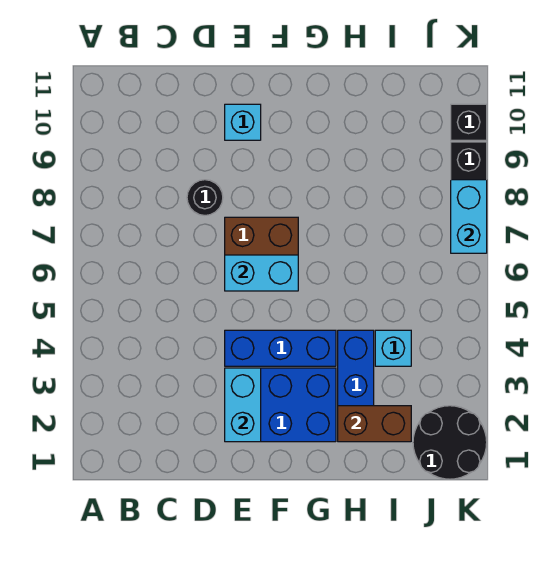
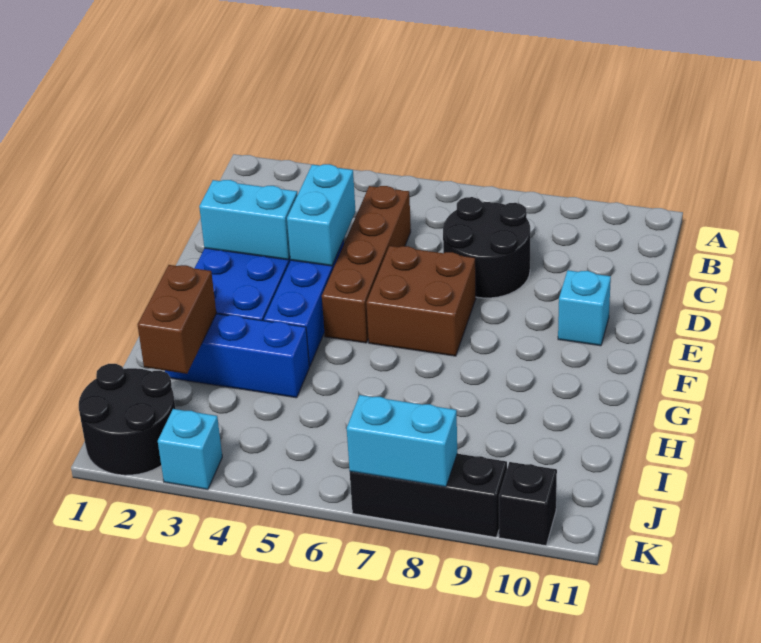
none -> brown brick C5:F5 level 1
black round brick D8 level 1 -> black round brick C7:D8 level 1
cyan brick E6:F6 level 2 -> cyan brick D4:E4 level 2
cyan brick I4 level 1 -> cyan brick K3 level 1

